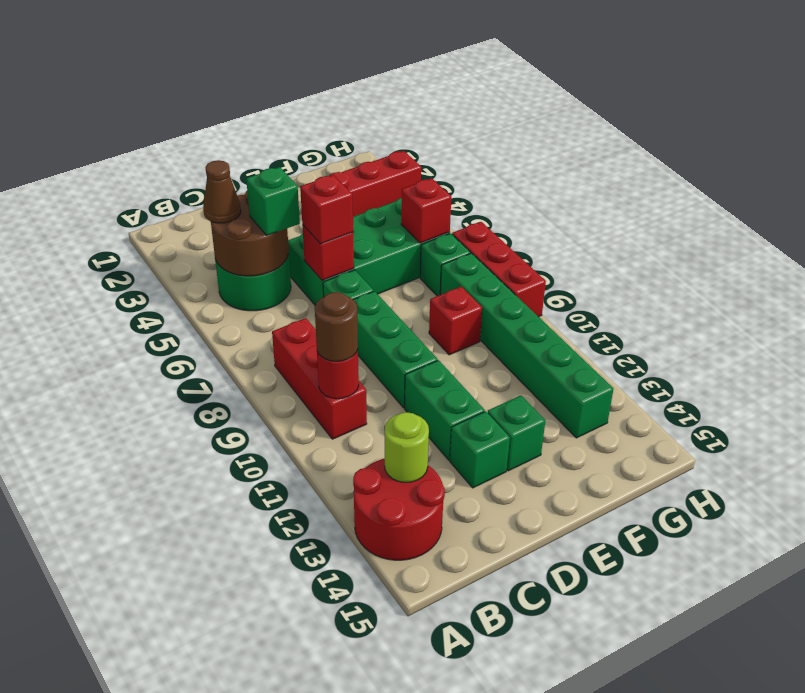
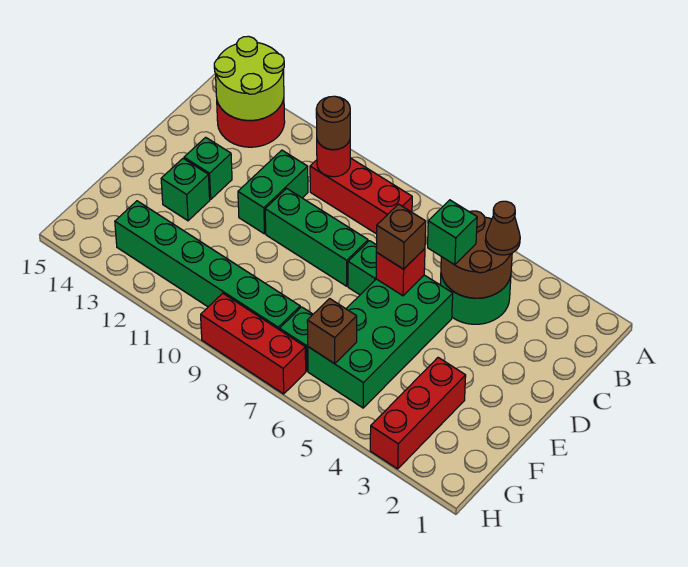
lime round brick B13 level 2 -> lime round brick A13:B14 level 2
red brick D6 level 3 -> brown brick D6 level 3
green brick D11:D12 level 1 -> green brick C11:D11 level 1
red brick F9 level 1 -> none
red brick G6 level 2 -> brown brick G6 level 2

